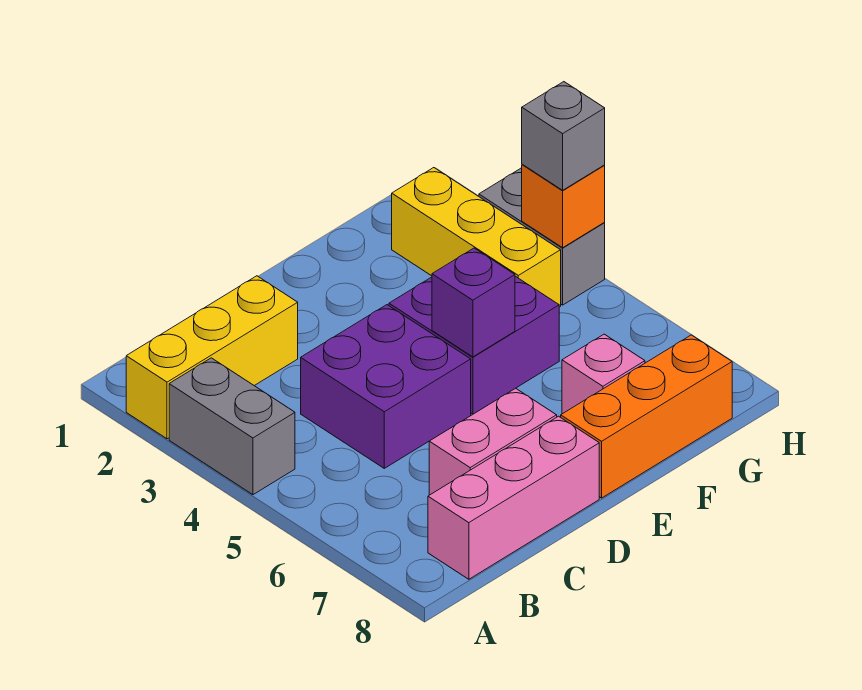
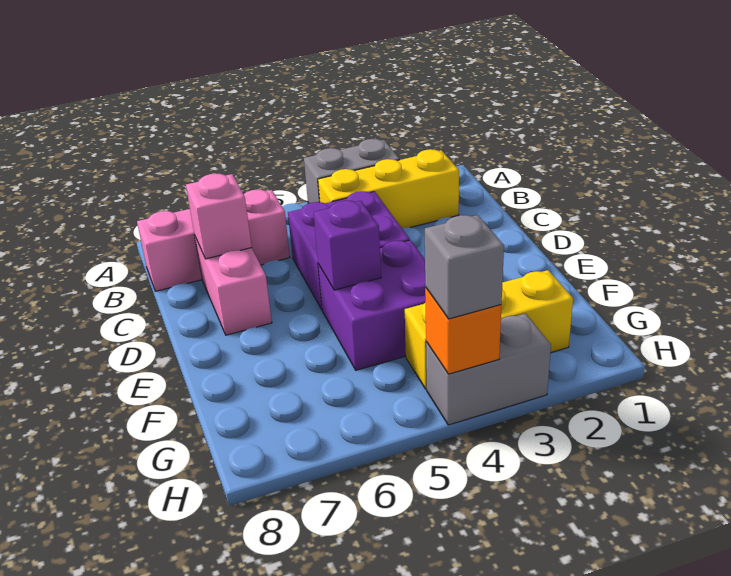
yellow brick A2:C2 level 1 -> yellow brick B2:B4 level 1
pink brick B8:D8 level 1 -> pink brick B6:B8 level 1
orange brick E8:G8 level 1 -> none
pink brick F7 level 1 -> pink brick C7 level 2

